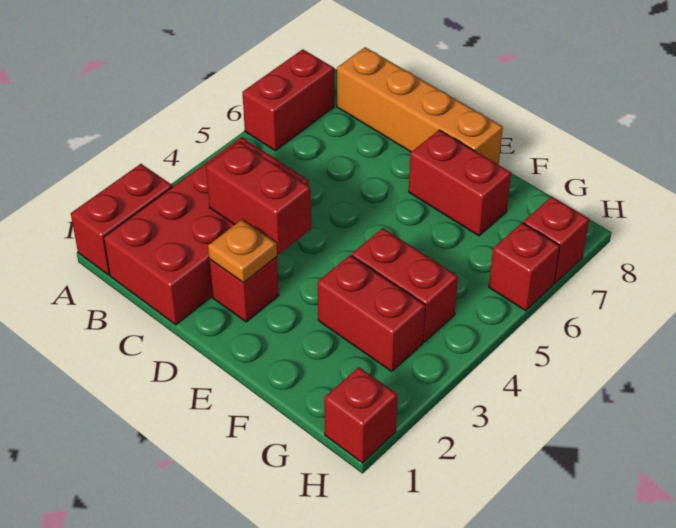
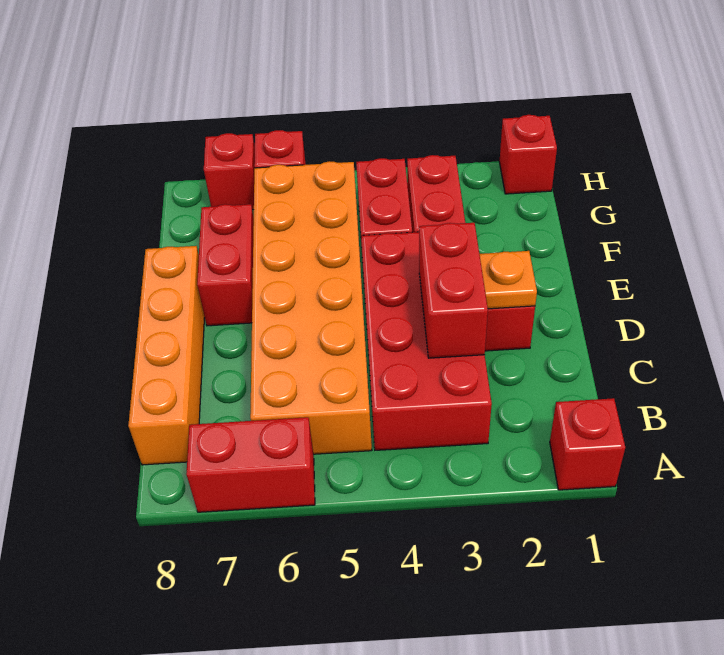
red brick A1:A2 level 1 -> red brick A1 level 1
red brick B1:C4 level 1 -> red brick B3:E4 level 1
none -> orange brick B5:G6 level 1

